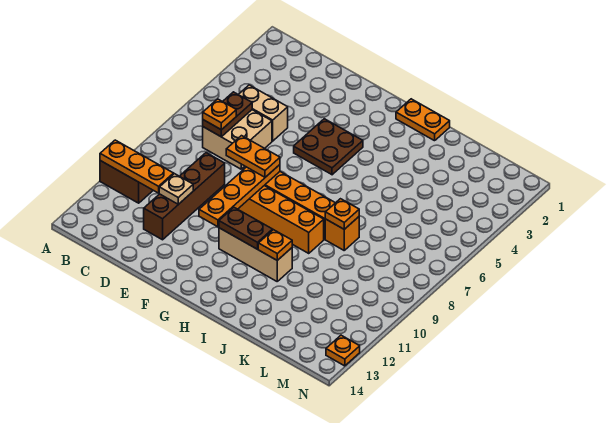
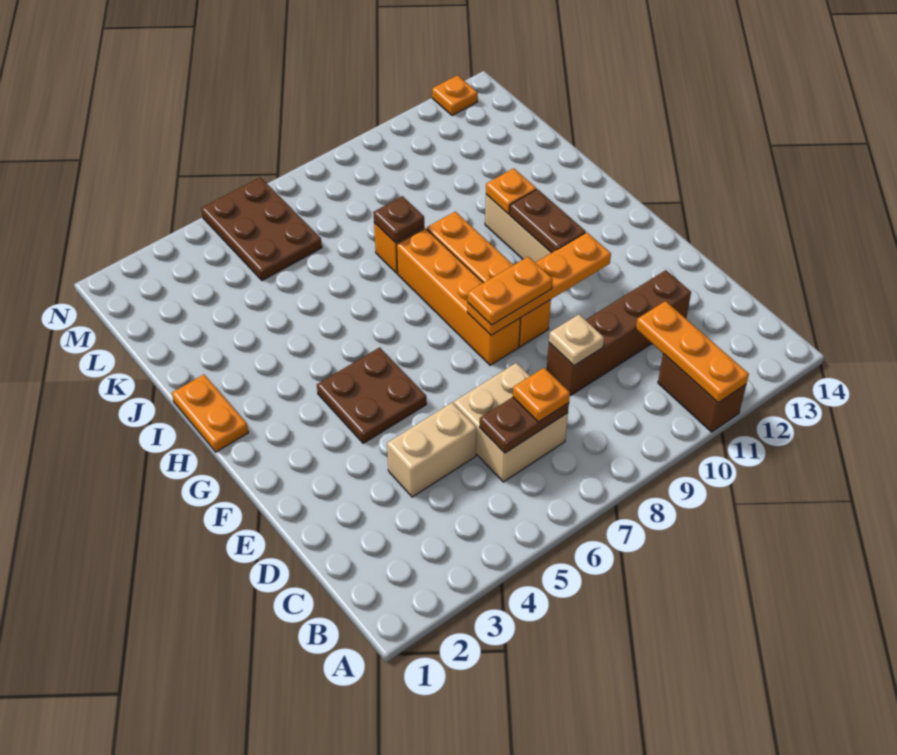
tan brick C5:D5 level 1 -> tan brick D4:D5 level 1
tan plate D11 level 2 -> tan plate D9 level 2
orange plate E8:F8 level 3 -> orange plate F8:F9 level 3
orange plate J8 level 2 -> brown plate J8 level 2
none -> brown plate L5:N6 level 1

